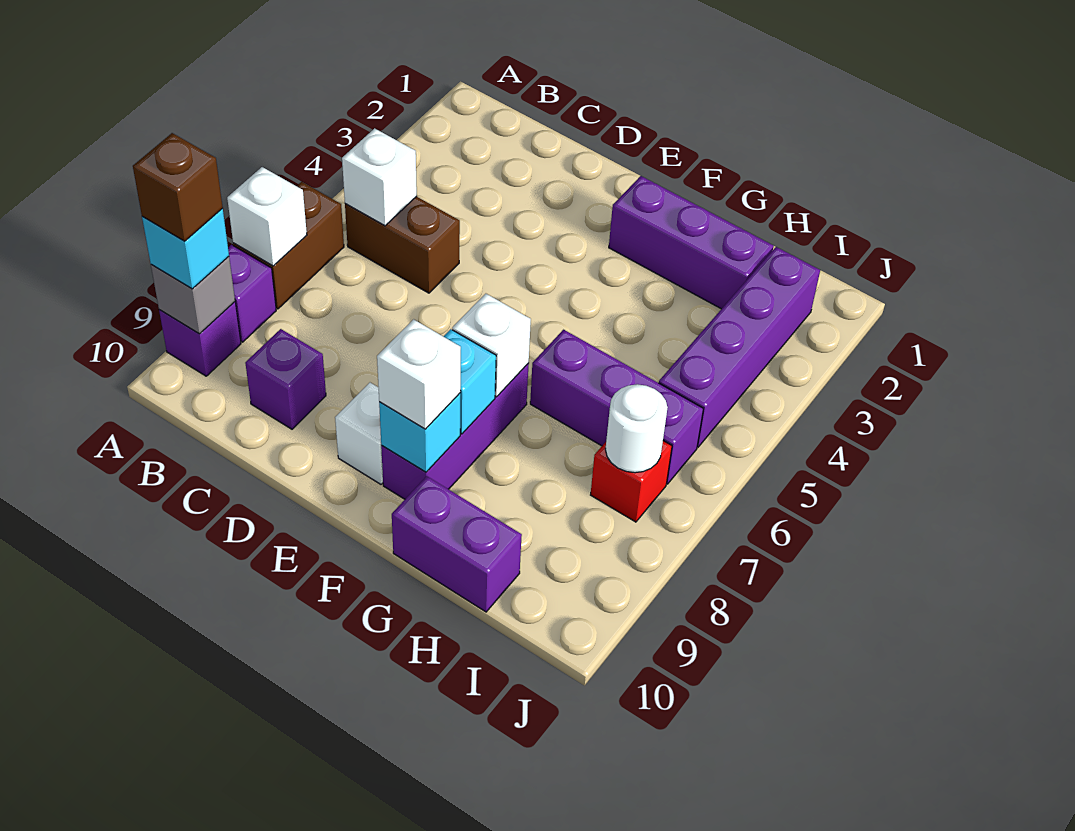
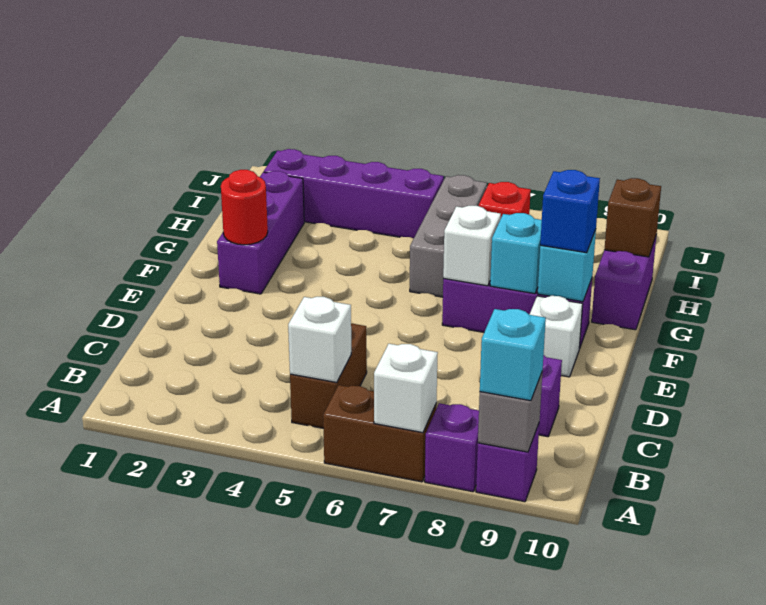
brown brick A9 level 4 -> brown brick H10 level 2
none -> red round brick F2 level 2
white brick F9 level 3 -> blue brick F9 level 3
purple brick G6:I6 level 1 -> grey brick G6:I6 level 1
white round brick I7 level 2 -> none

